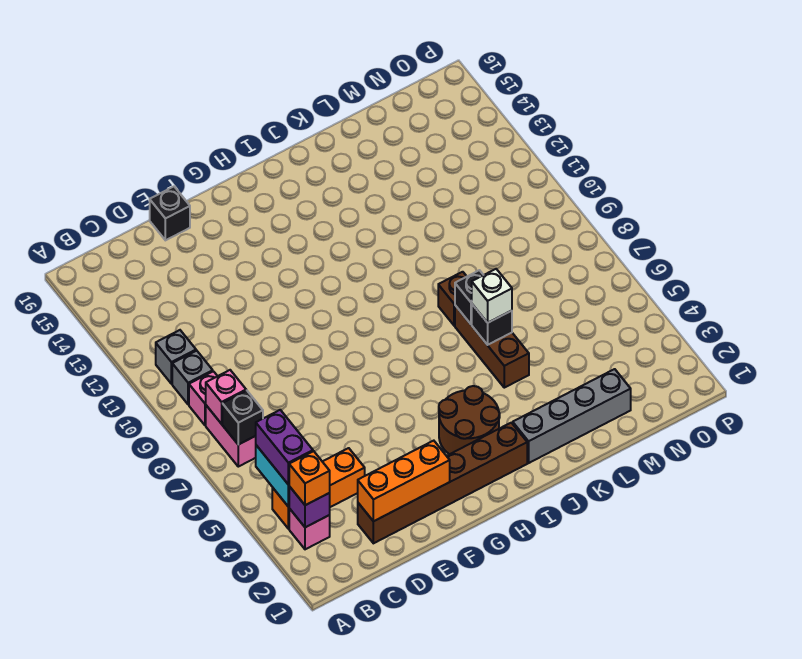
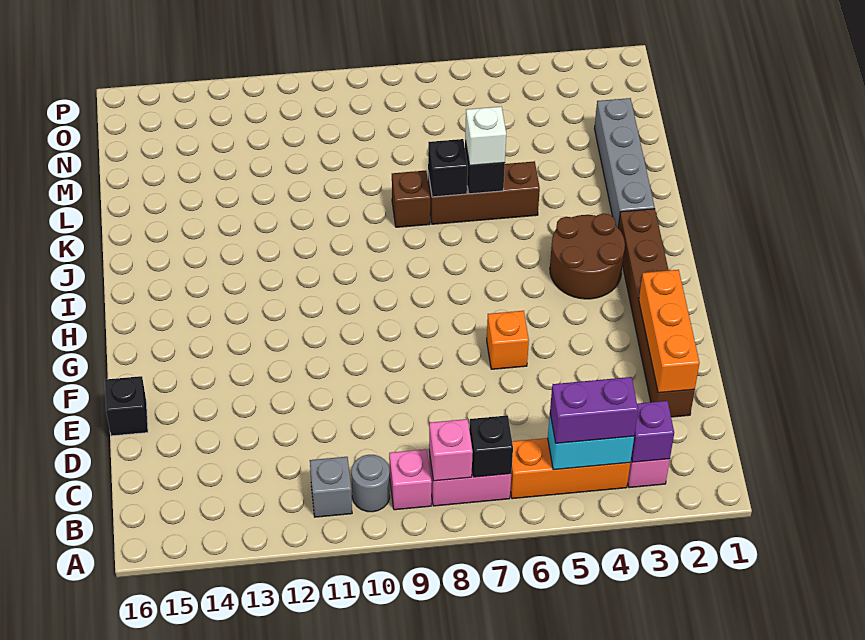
orange brick B3 level 3 -> orange brick F6 level 1
orange brick B4:D4 level 1 -> orange brick B4:B6 level 1
grey brick B10 level 1 -> grey round brick B10 level 1

